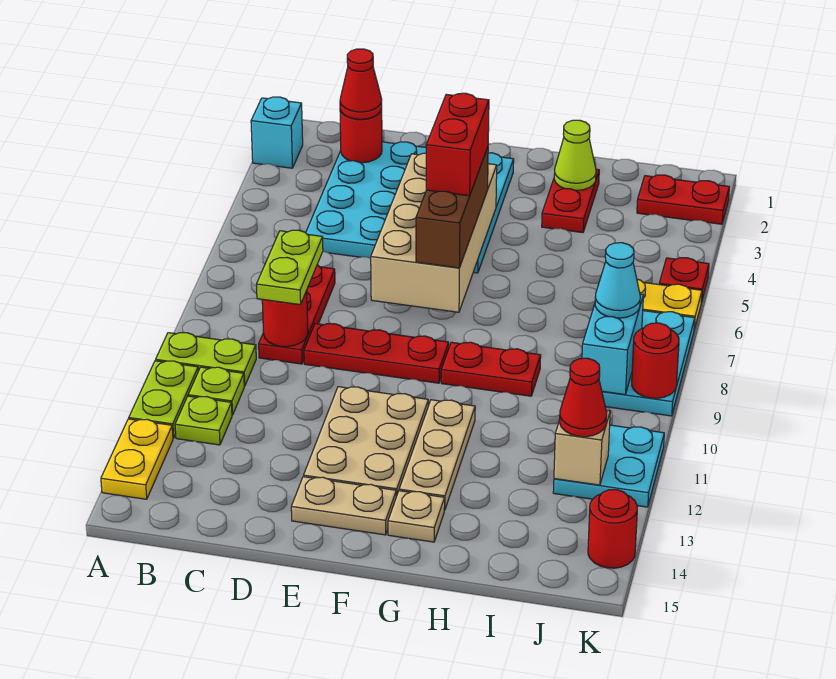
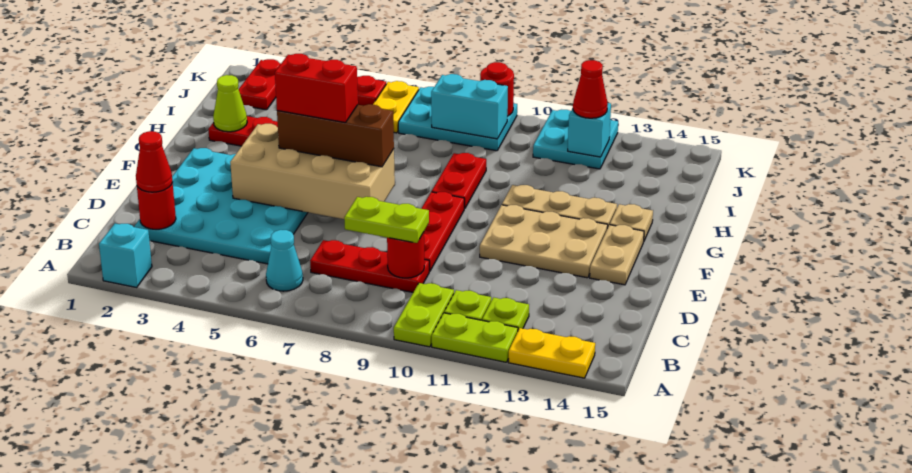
cyan cone J8 level 3 -> cyan cone B6 level 1
tan brick J12 level 2 -> cyan brick J12 level 2
red round brick K14 level 1 -> none

